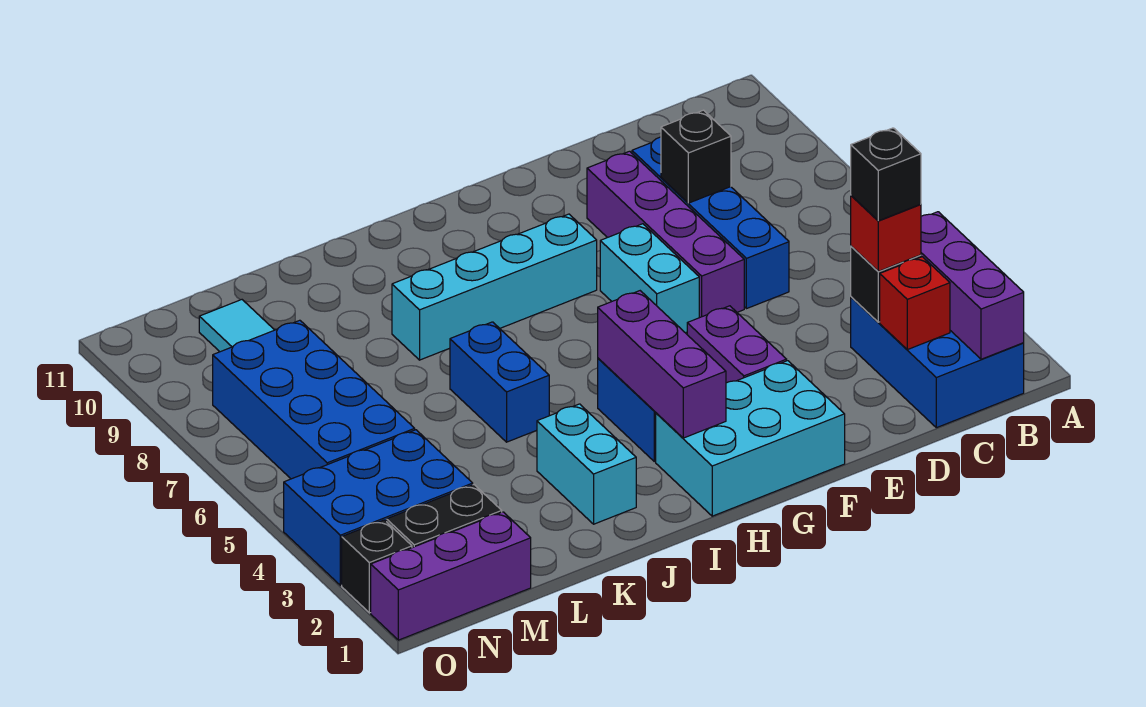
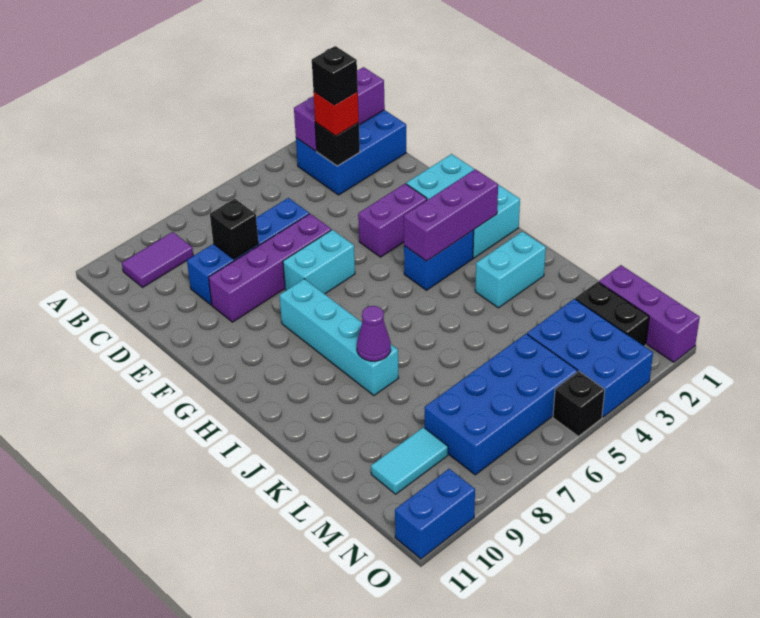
none -> purple tile B9:B10 level 1
red brick C2 level 2 -> none
blue brick J5:J6 level 1 -> blue brick O10:O11 level 1
none -> purple cone J8 level 2
black brick O2 level 1 -> black brick O5 level 1

